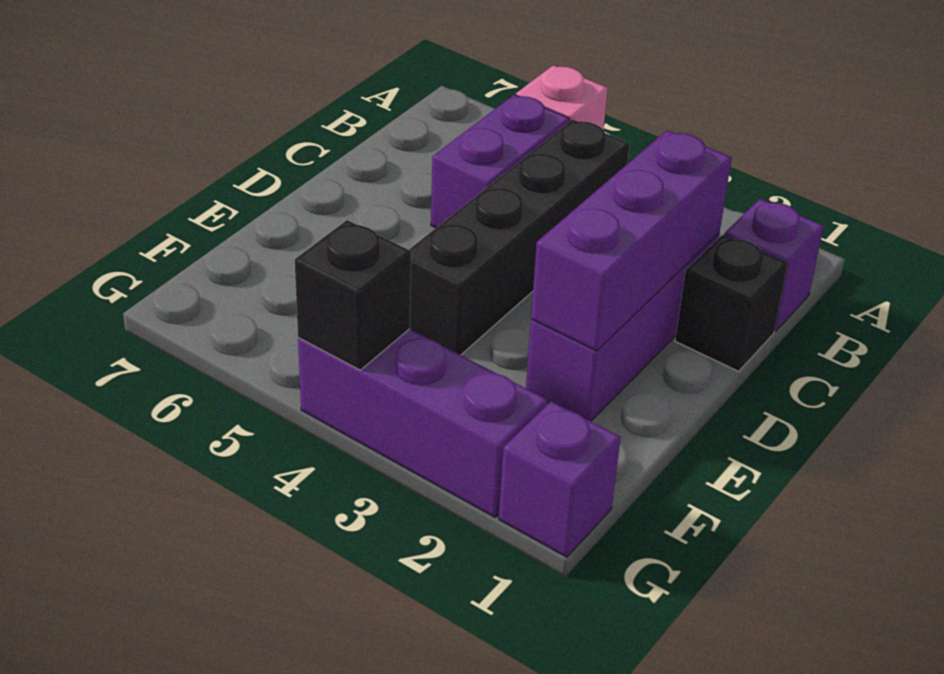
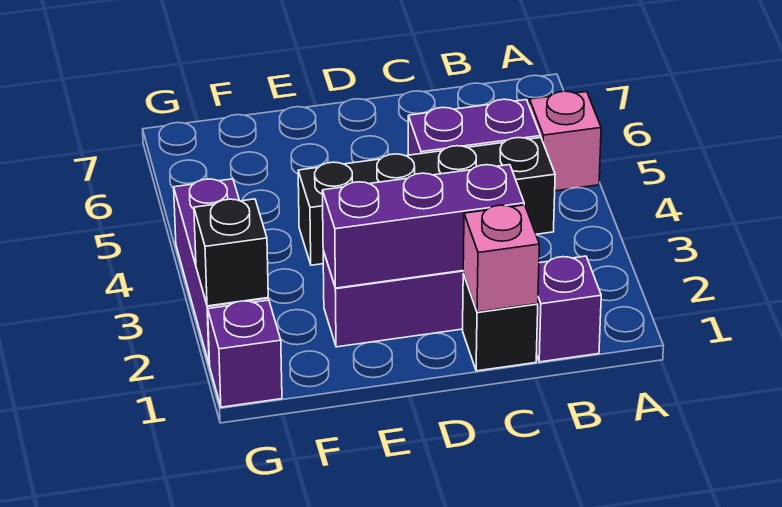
none -> pink brick C1 level 2
black brick G4 level 2 -> black brick G2 level 2

